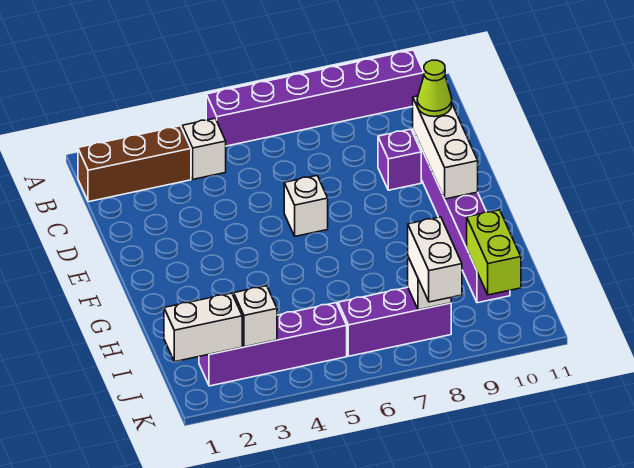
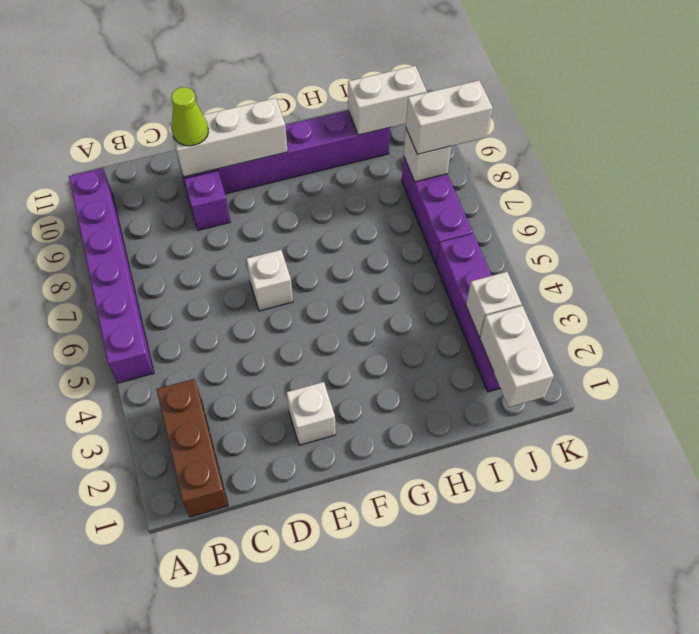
white brick B4 level 1 -> white brick E2 level 1
lime brick I10:J10 level 2 -> white brick I10:J10 level 2

